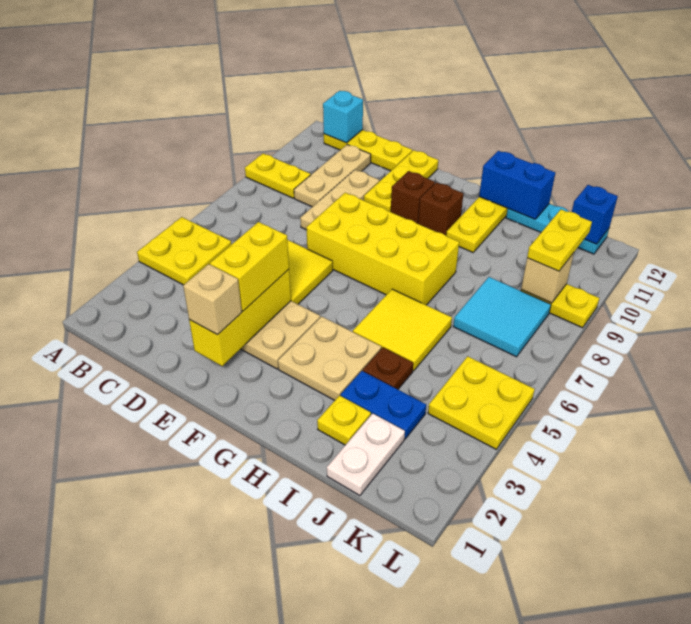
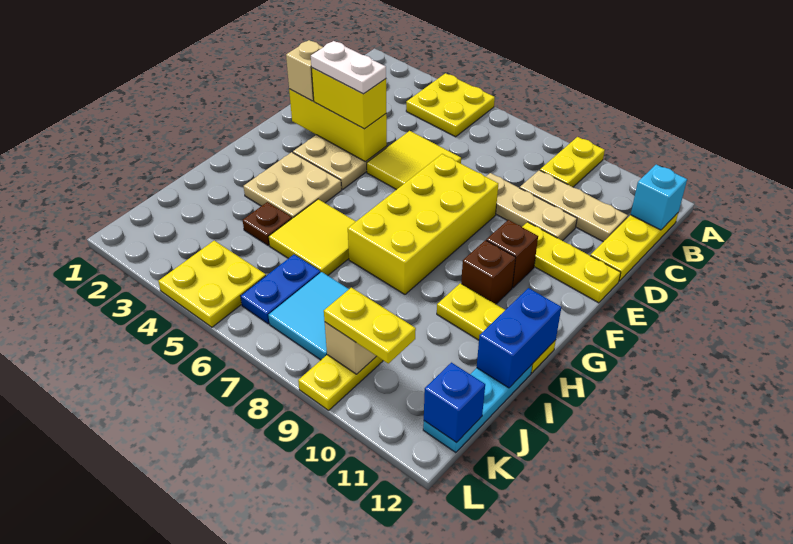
yellow plate I2 level 1 -> none
blue plate I3:J3 level 1 -> blue plate J6:K6 level 1
white plate J1:J2 level 1 -> white plate E3:E4 level 4

